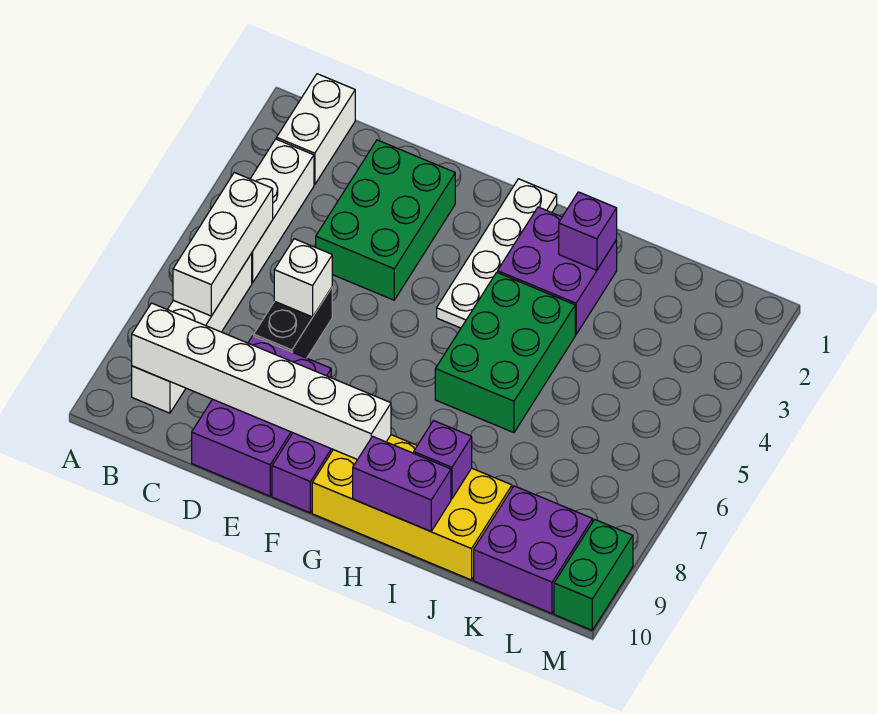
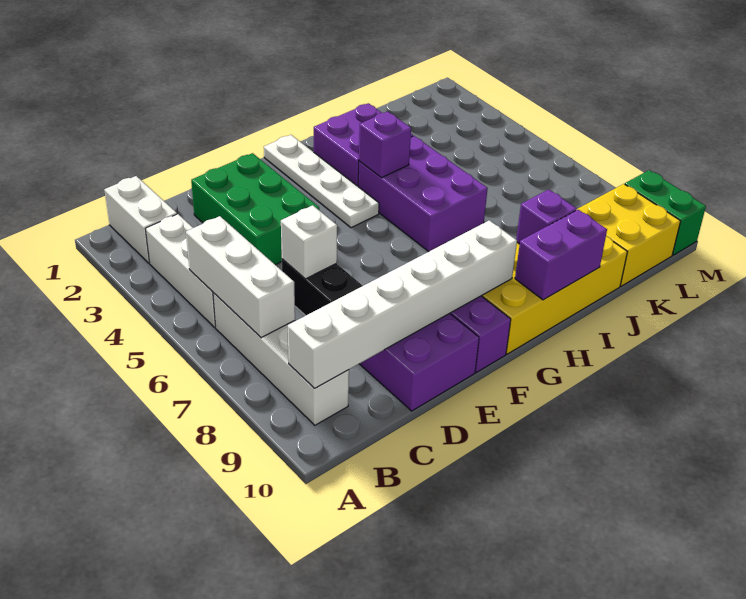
green brick H4:I6 level 1 -> purple brick H4:I6 level 1
purple brick I2 level 2 -> purple brick H4 level 2
purple brick K9:L10 level 1 -> yellow brick K9:L10 level 1

